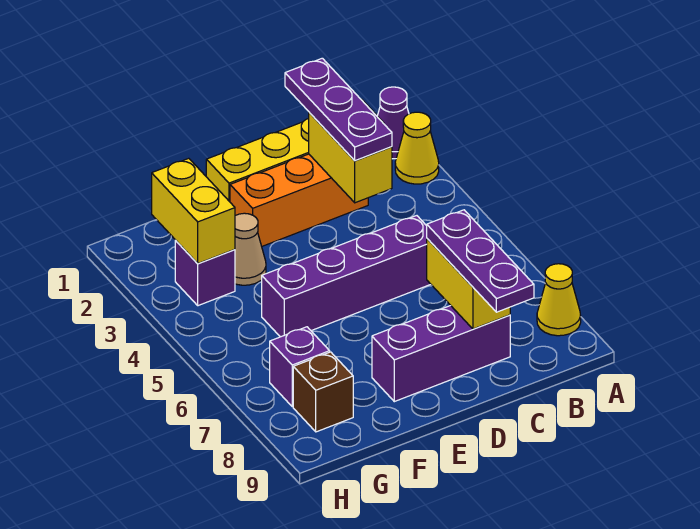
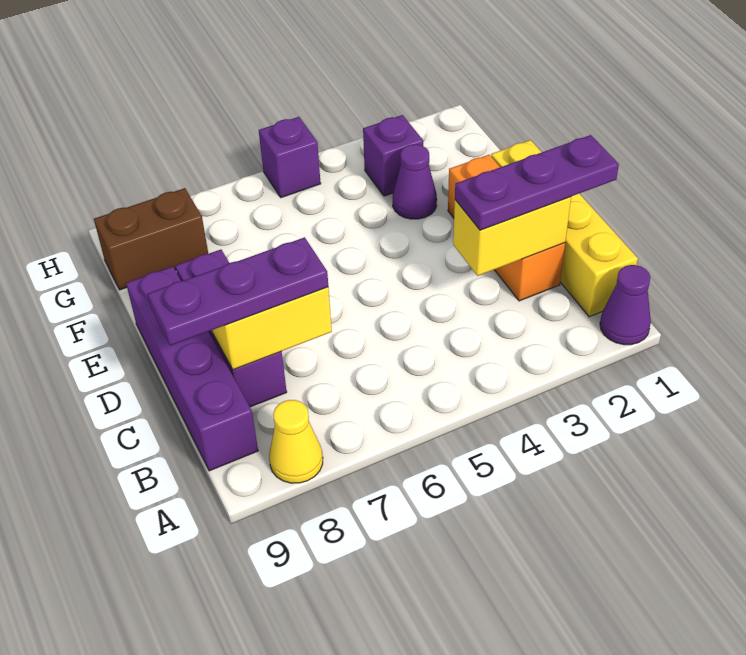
yellow cone A2 level 1 -> none
purple brick C5:F5 level 1 -> purple brick B9:E9 level 1
tan cone F3 level 1 -> purple cone F3 level 1
yellow brick G2:G3 level 2 -> none
purple brick G7 level 1 -> purple brick H5 level 1
brown brick G8 level 1 -> brown brick G8:G9 level 1

